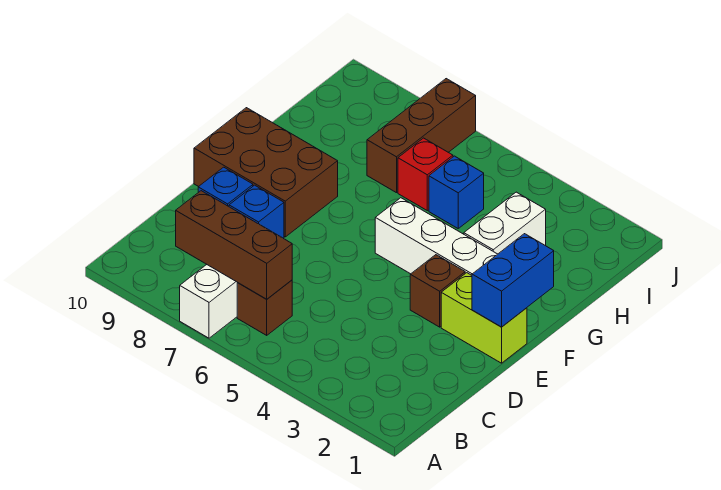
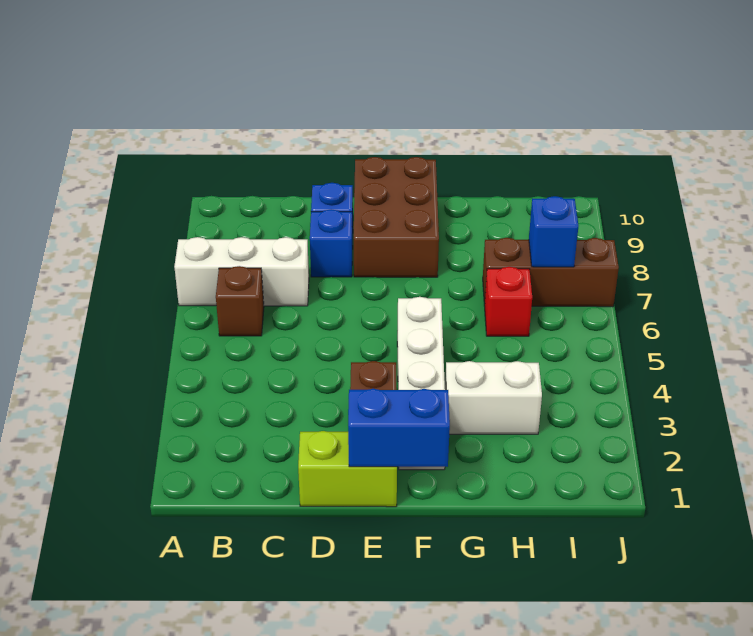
brown brick B6:B8 level 2 -> none
lime brick E1:E2 level 1 -> lime brick D1:E1 level 1
blue brick H5 level 1 -> blue brick I7 level 2

